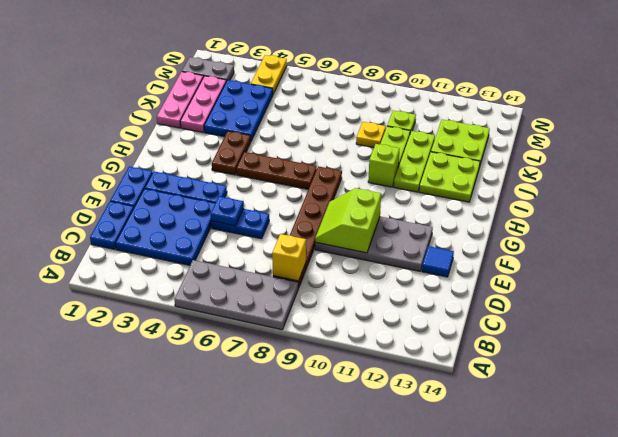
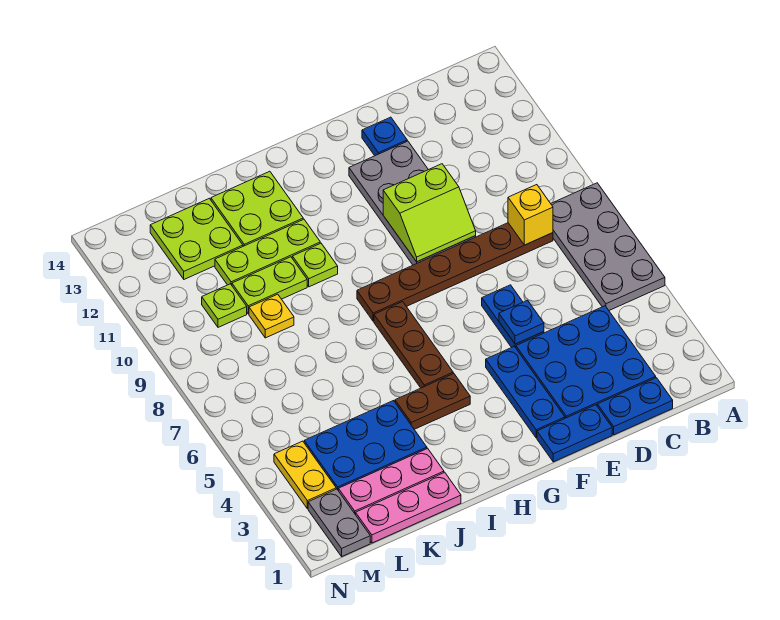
blue tile E13 level 1 -> blue plate E13 level 1
lime brick I10 level 1 -> lime plate I10 level 1
yellow plate M4:N4 level 1 -> yellow plate M3:M4 level 1

